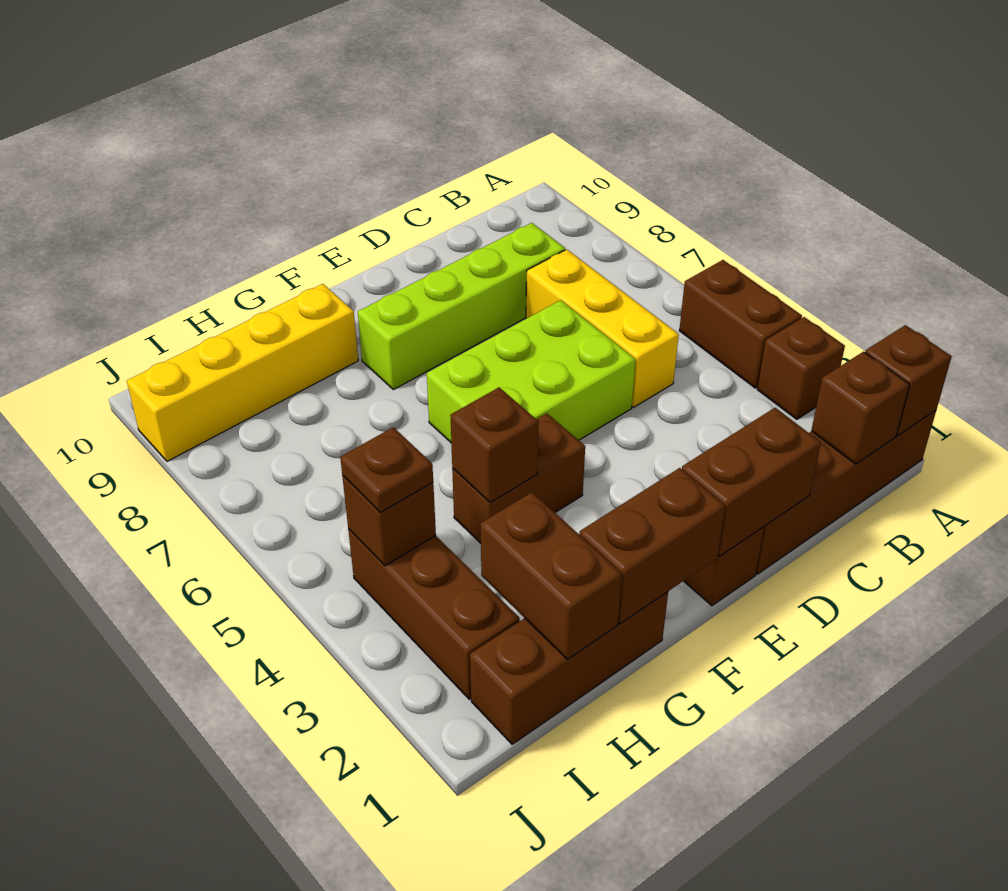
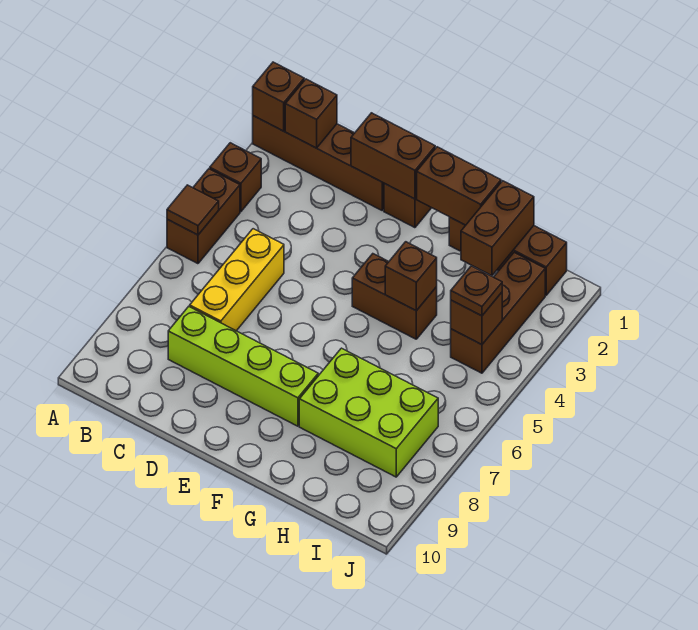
none -> brown tile A5 level 2
lime brick D5:F6 level 1 -> lime brick G7:I8 level 1
yellow brick G9:J9 level 1 -> none

